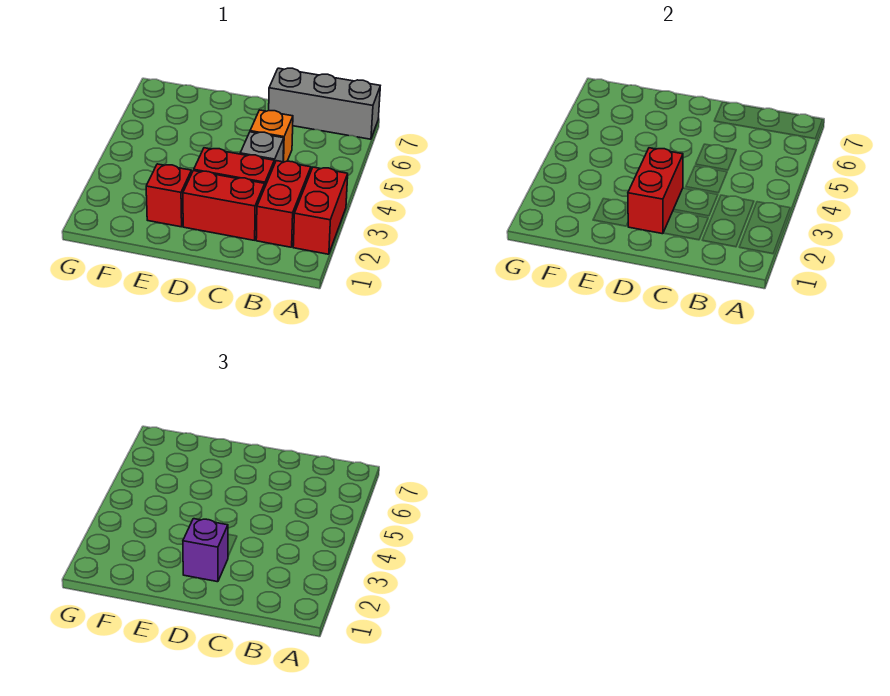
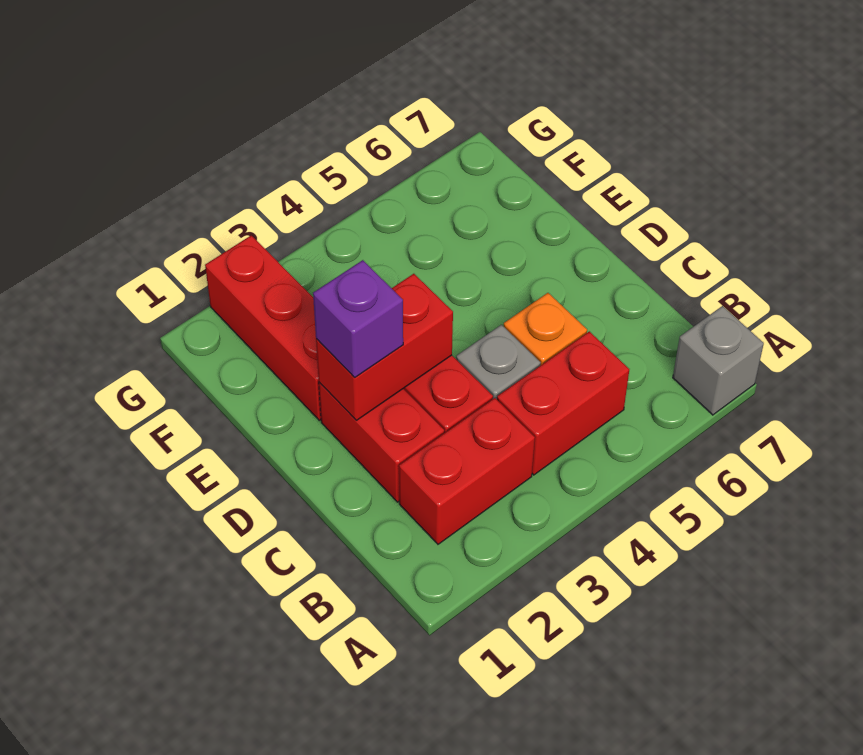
red brick A2:A3 level 1 -> red brick B4:B5 level 1
grey brick A7:C7 level 1 -> grey brick A7 level 1
red brick E2 level 1 -> red brick E2:G2 level 1

